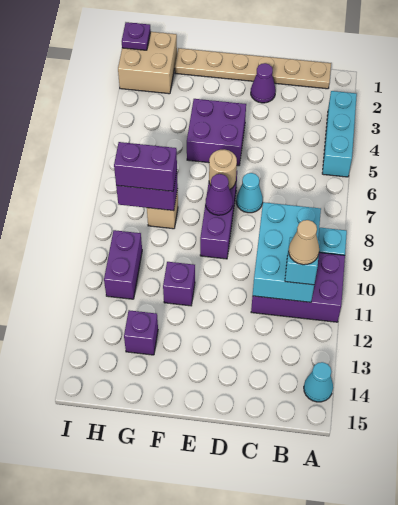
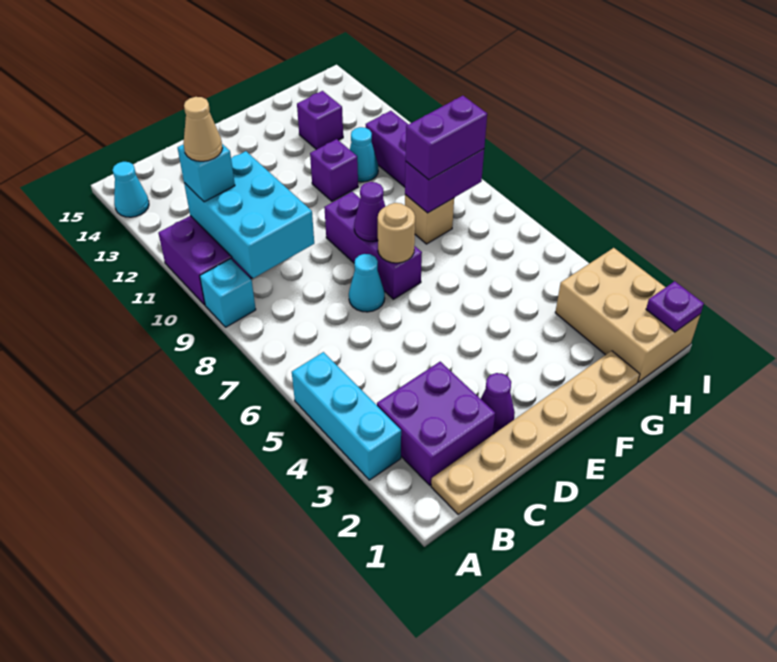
purple brick E4:F5 level 1 -> purple brick B2:C3 level 1
none -> cyan cone G11 level 1
tan brick H1:I2 level 1 -> tan brick H1:I3 level 1

